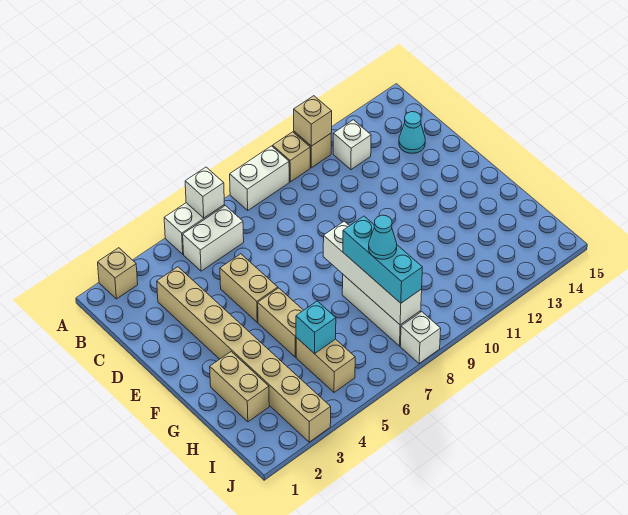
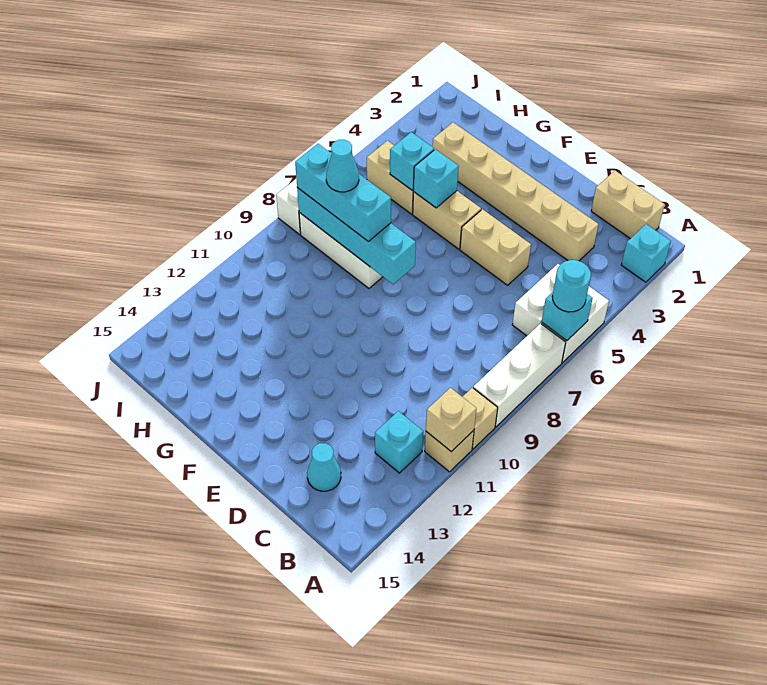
tan brick A2 level 1 -> cyan brick A2 level 1
white brick A6 level 2 -> cyan brick A6 level 2
none -> cyan round brick A6 level 3
white brick A8:A9 level 1 -> white brick A7:A9 level 1
white brick B12 level 1 -> cyan brick B12 level 1
tan brick C3:J3 level 1 -> tan brick C3:H3 level 1
white brick F8:I8 level 2 -> cyan brick F8:I8 level 2
tan brick G2:H2 level 1 -> tan brick B1:C1 level 1
none -> cyan brick G5 level 2

